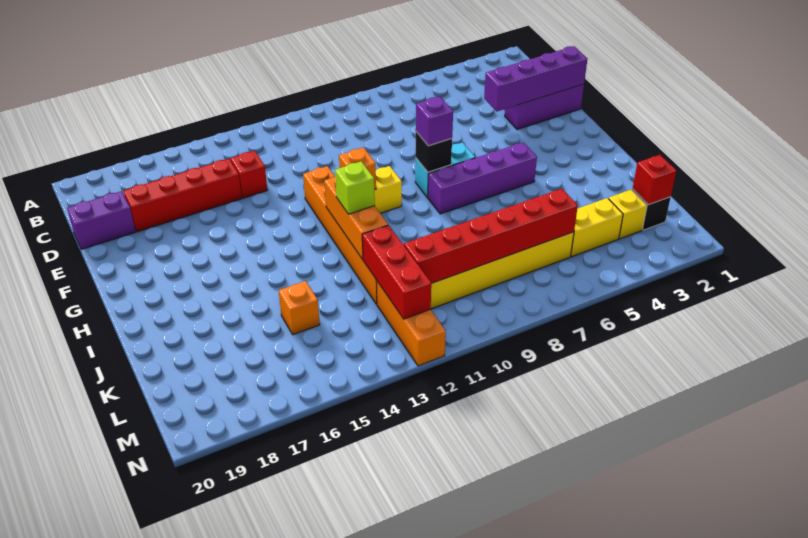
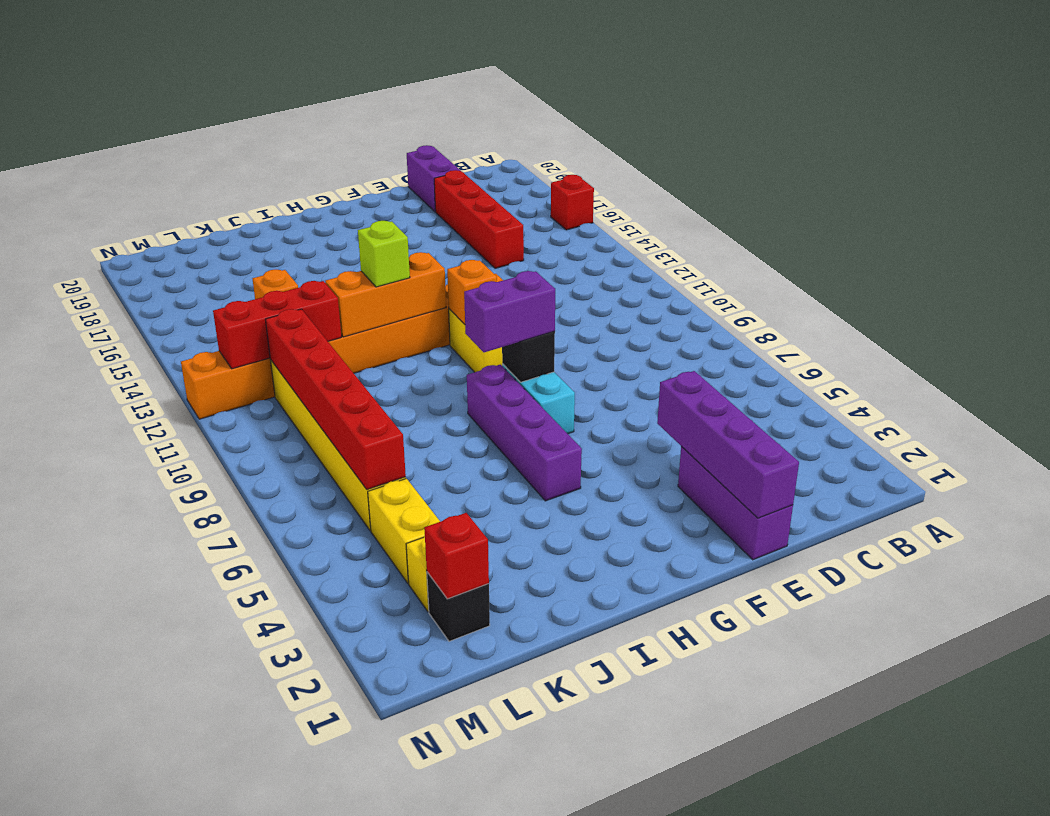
red brick D14 level 1 -> red brick A16 level 1
purple brick G8 level 3 -> purple brick G8:H8 level 3

